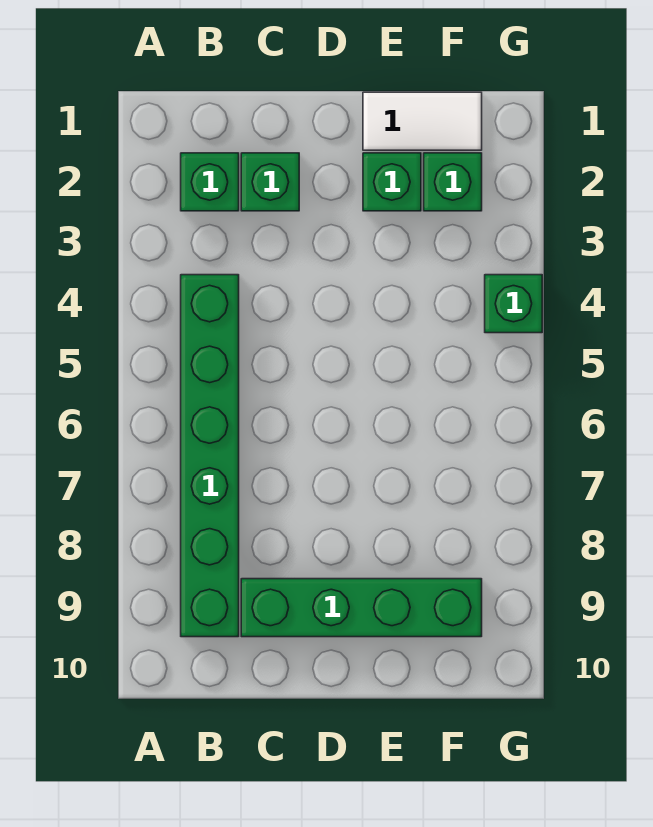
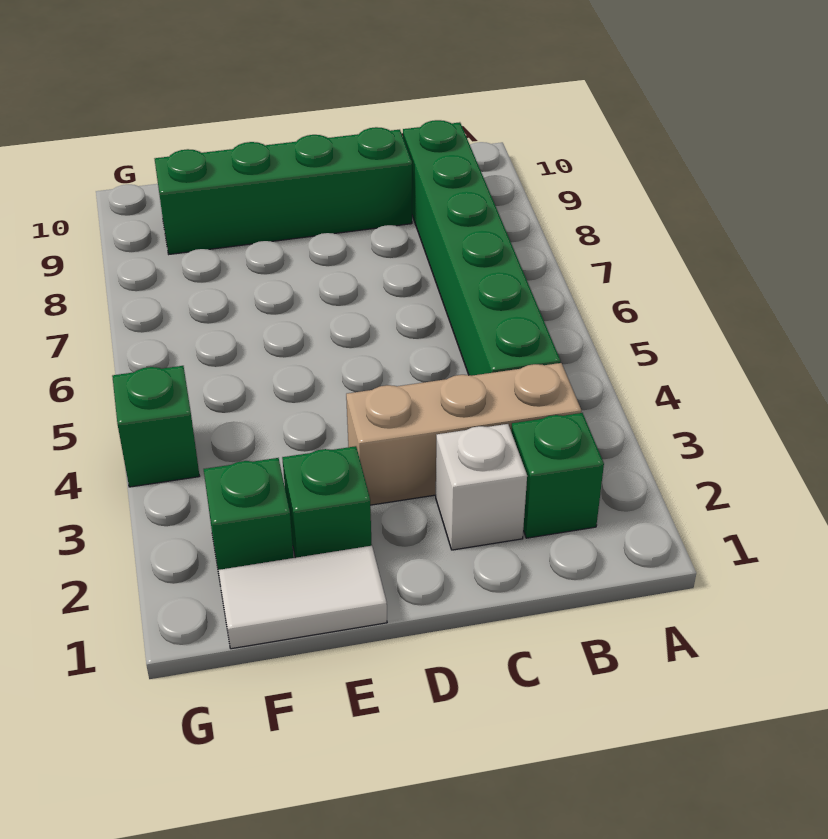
none -> tan brick B3:D3 level 1
green brick C2 level 1 -> white brick C2 level 1

